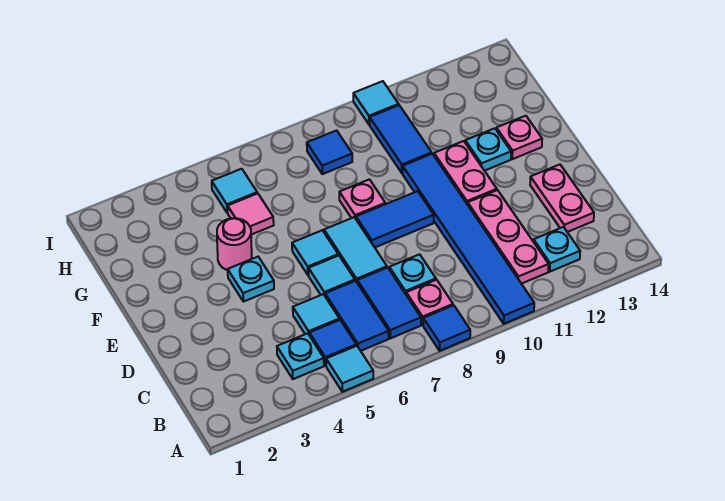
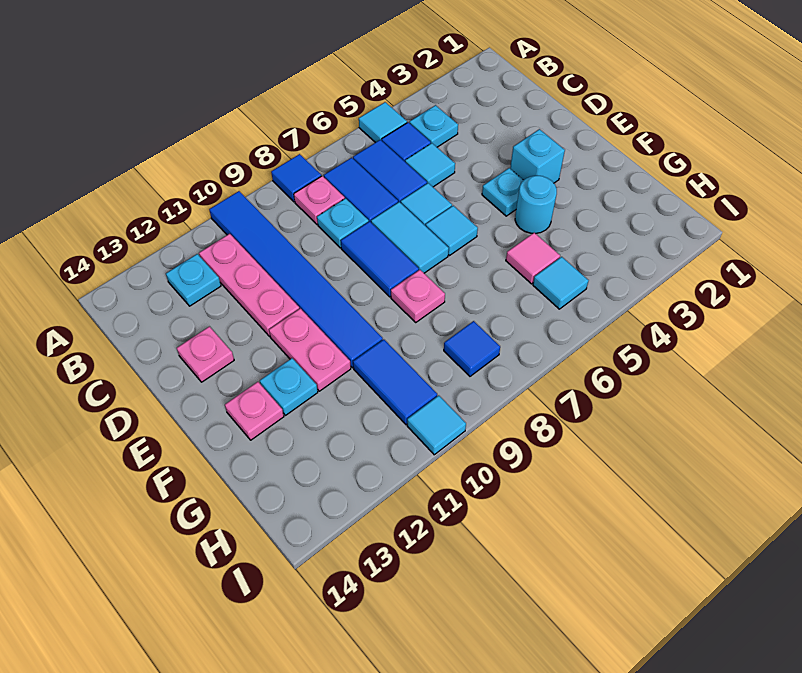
pink plate C13:D13 level 1 -> pink plate D13 level 1
none -> cyan brick E3 level 1
blue tile E8:E9 level 1 -> blue tile D8:E8 level 1
pink round brick F4 level 1 -> cyan round brick F4 level 1

